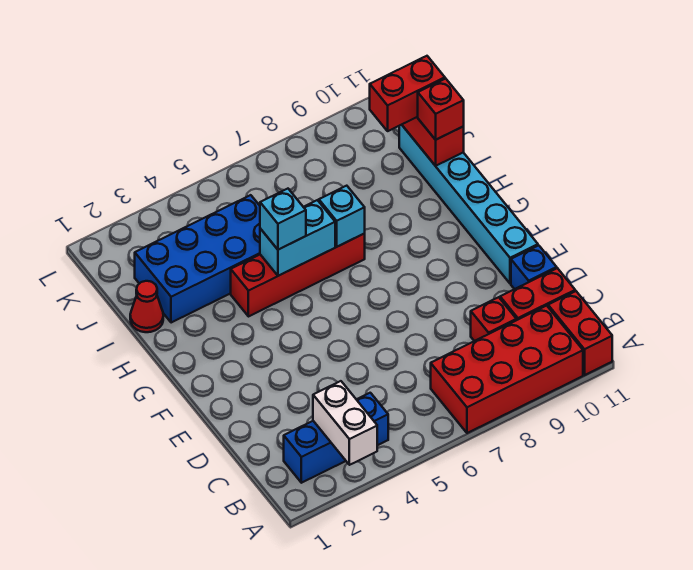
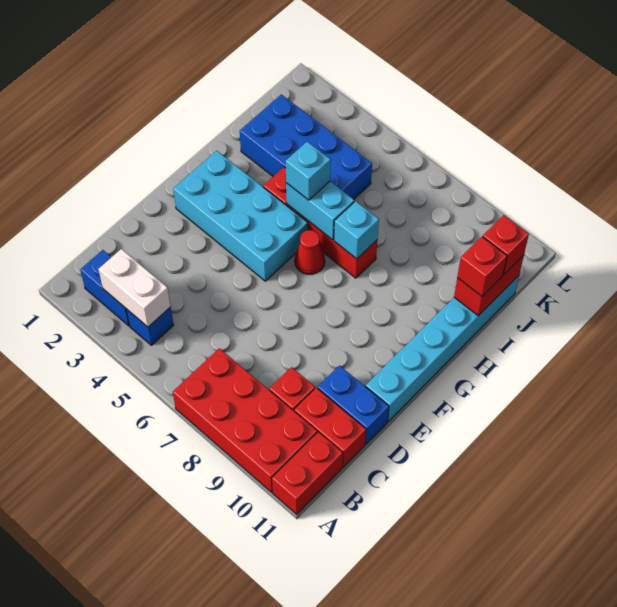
white brick A3:B3 level 2 -> white brick B3:B4 level 2
blue brick D11 level 1 -> blue brick D10:D11 level 1
none -> cyan brick F2:G5 level 1
red cone I1 level 1 -> red cone G6 level 1
red brick J10:J11 level 3 -> red brick J11 level 3

